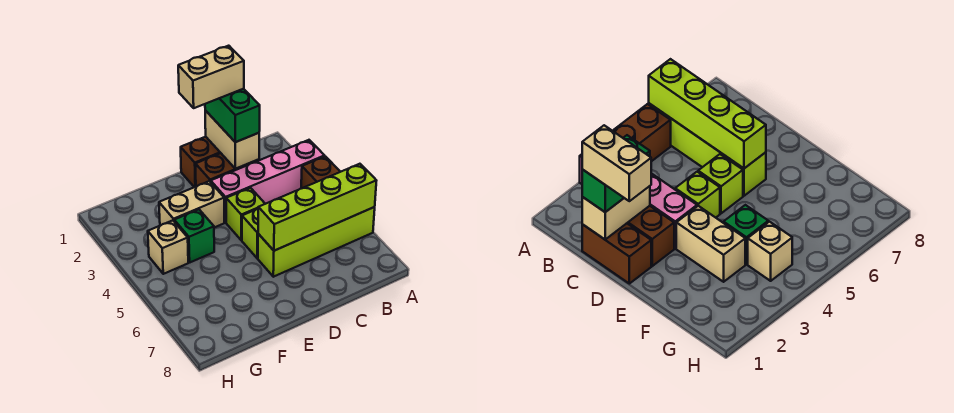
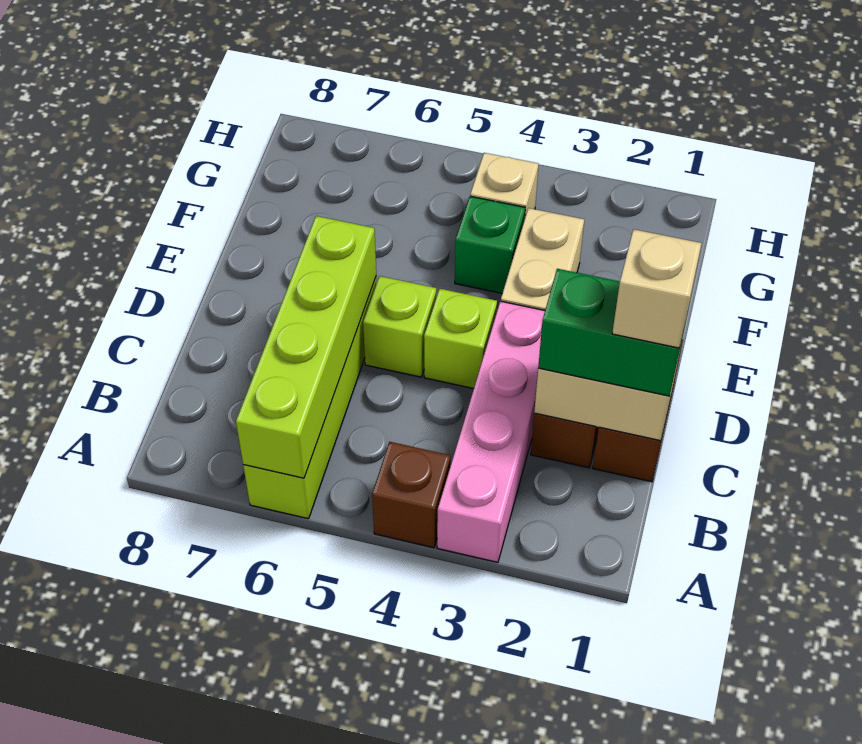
brown brick A4:A5 level 1 -> brown brick A4 level 1
tan brick C1:D1 level 4 -> tan brick C1 level 4

